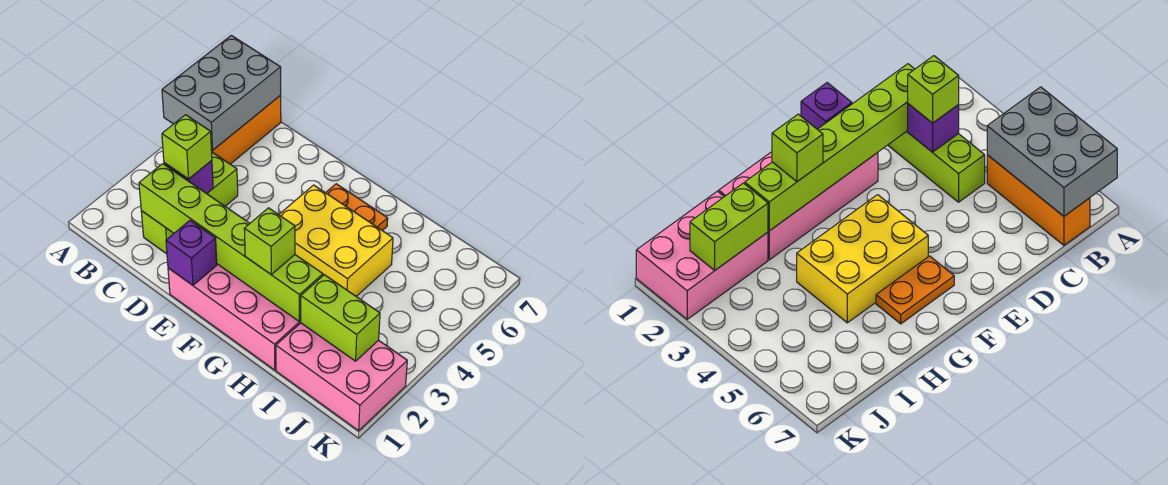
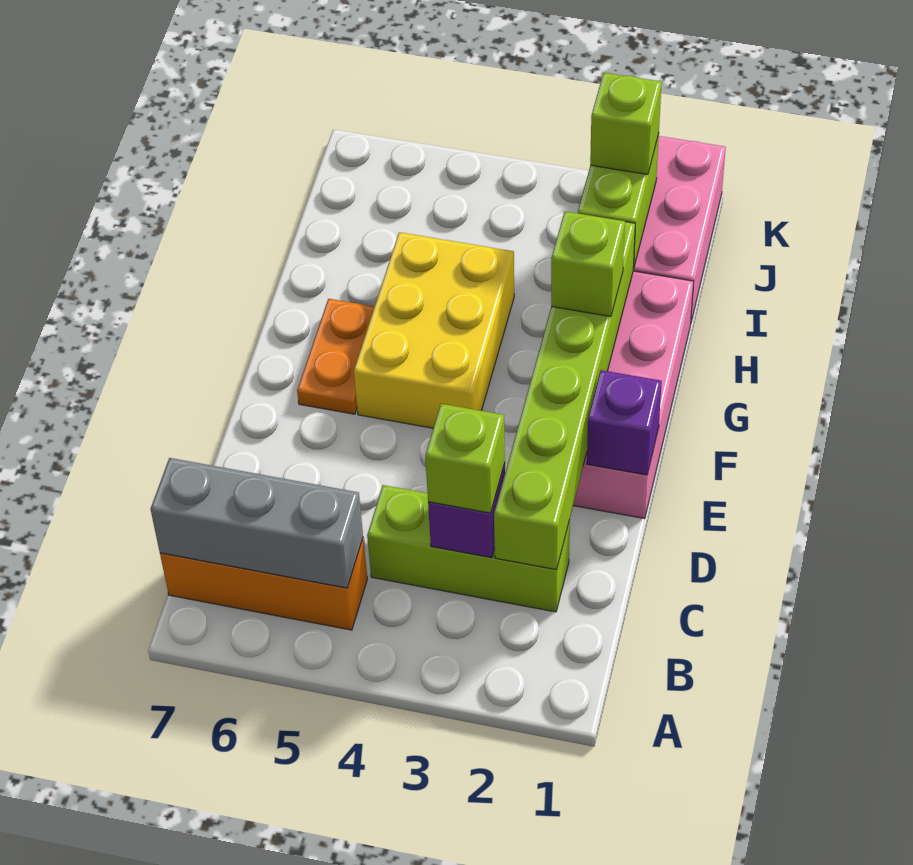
grey brick A5:B7 level 2 -> grey brick B5:B7 level 2
none -> lime brick J2 level 3

